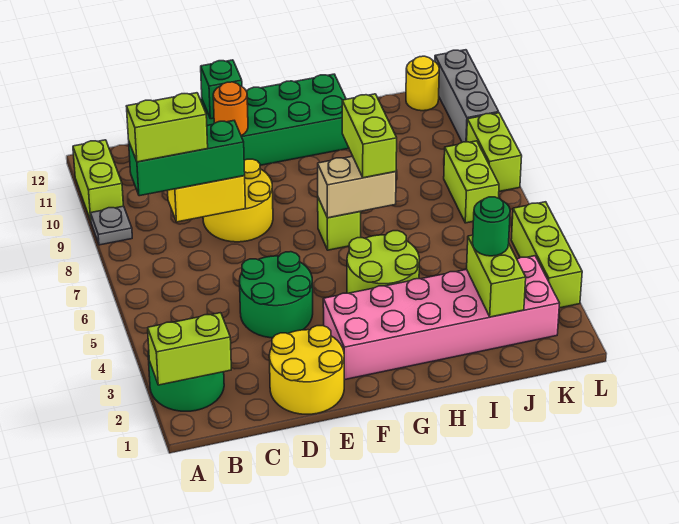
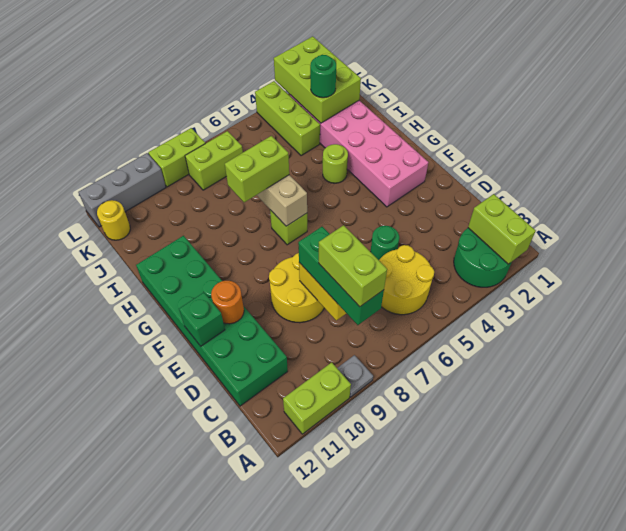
yellow round brick D1:E2 level 1 -> yellow round brick B5:C6 level 1
green round brick D4:E5 level 1 -> green round brick D5 level 1
lime round brick G4:H5 level 1 -> lime round brick H4 level 1
lime brick J2:J3 level 2 -> lime brick J2:L3 level 2
lime brick L3:L5 level 1 -> lime brick J4:L4 level 1

